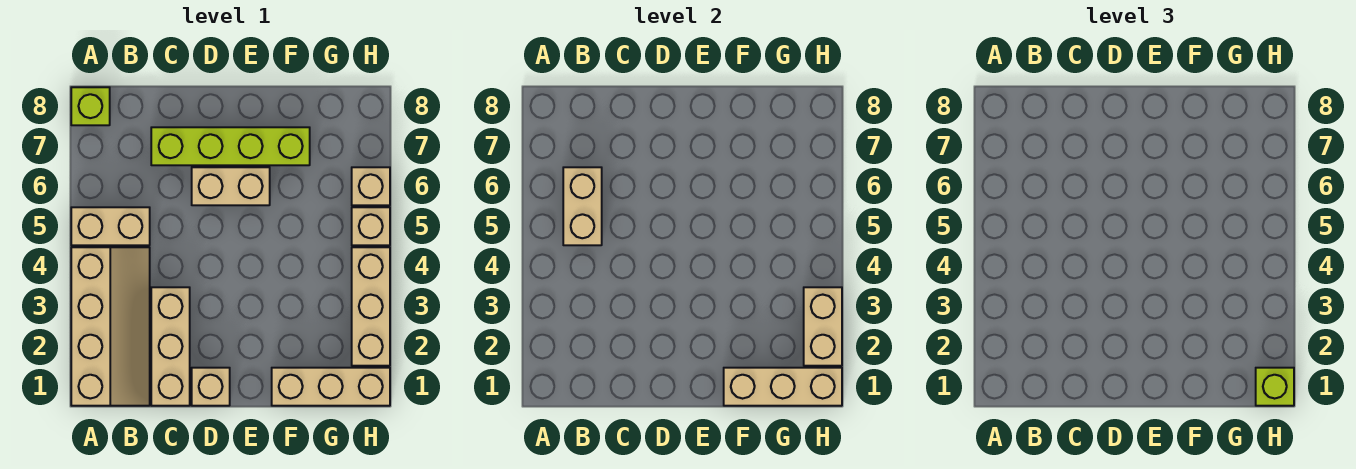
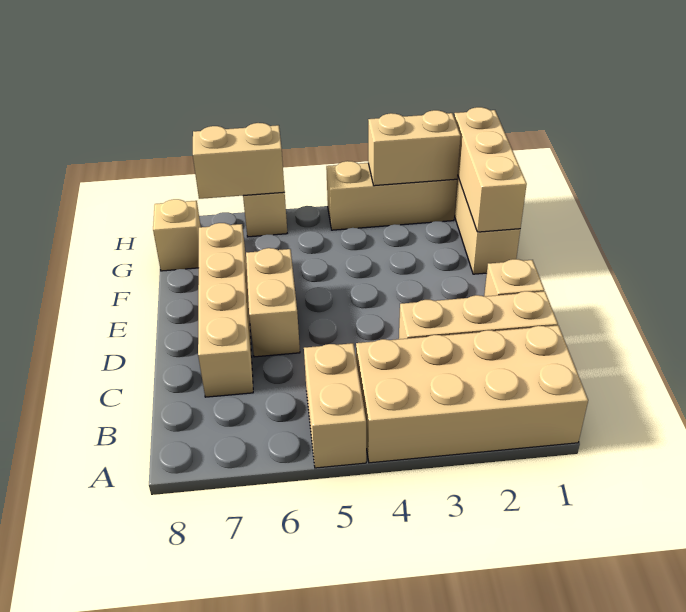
tan slope A1:B4 level 1 top A -> tan brick A1:B4 level 1
lime brick A8 level 1 -> none
tan brick B5:B6 level 2 -> tan brick H6:H7 level 2
lime brick C7:F7 level 1 -> tan brick C7:F7 level 1
lime brick H1 level 3 -> none
tan brick H5 level 1 -> tan brick G8 level 1

